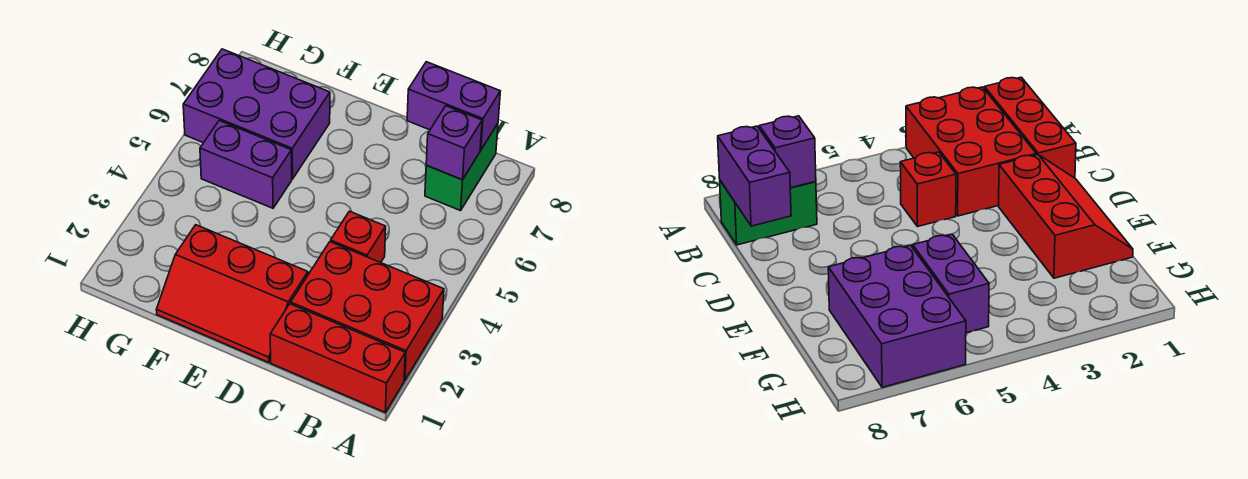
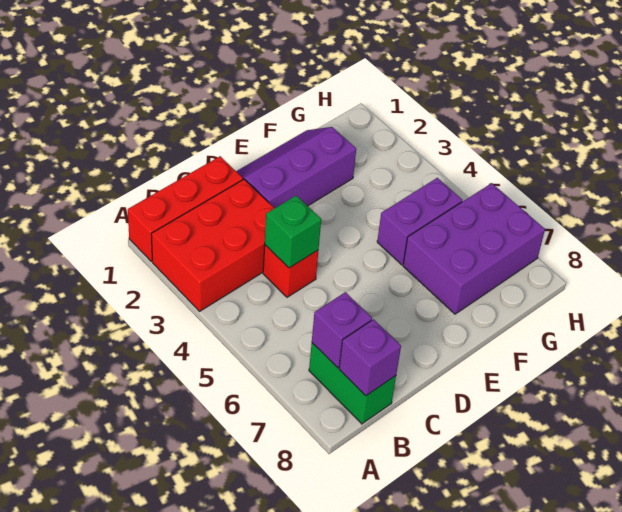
purple brick B8:C8 level 2 -> purple brick B8 level 2
none -> green brick C4 level 2
red slope D1:F2 level 1 top 2 -> purple slope D1:F2 level 1 top 2

